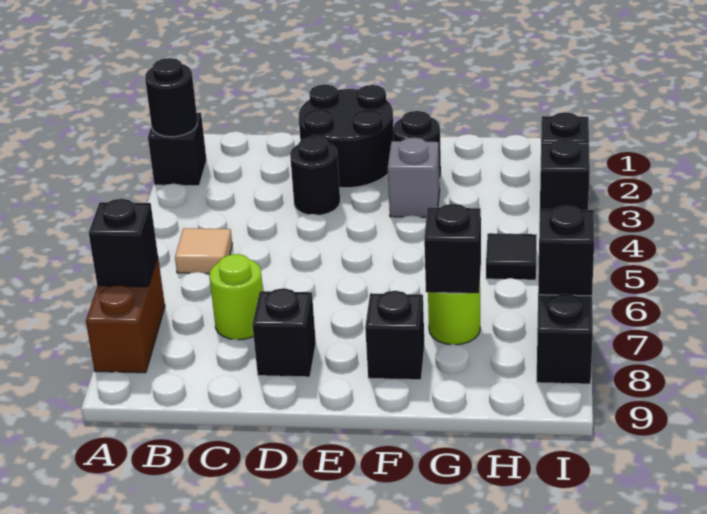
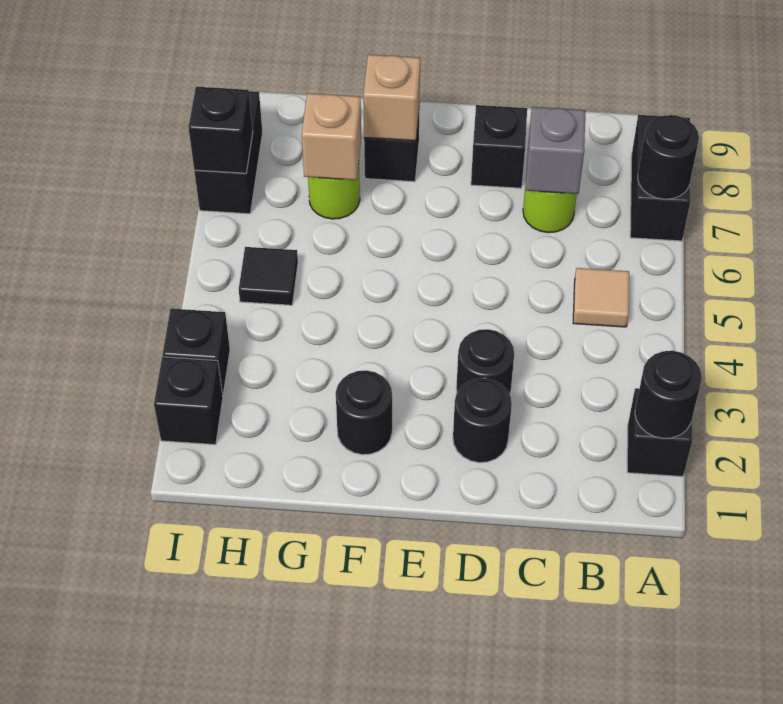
brown brick A7:A8 level 1 -> black brick A7:A8 level 1
black brick A7 level 2 -> black round brick A7 level 2
black round brick D1:E2 level 1 -> black round brick D2 level 1
grey brick F3 level 1 -> grey brick C7 level 2
none -> tan brick F8 level 2
black brick G7 level 2 -> tan brick G7 level 2

